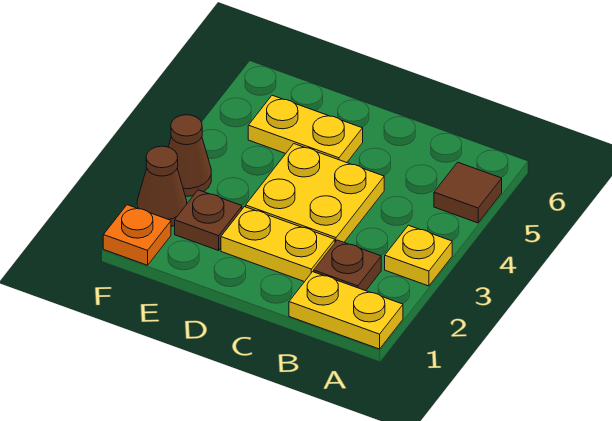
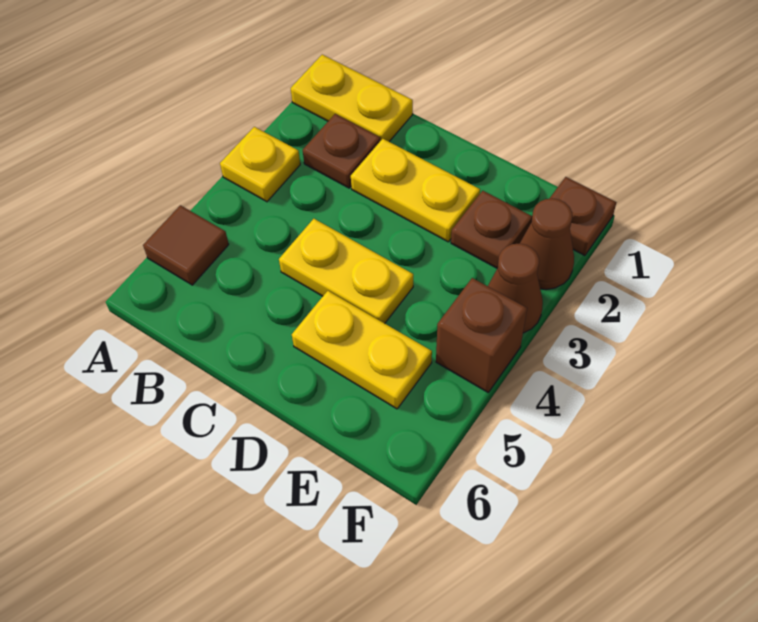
yellow plate C3:D4 level 1 -> yellow plate C4:D4 level 1
orange plate F1 level 1 -> brown plate F1 level 1
none -> brown brick F4 level 1

